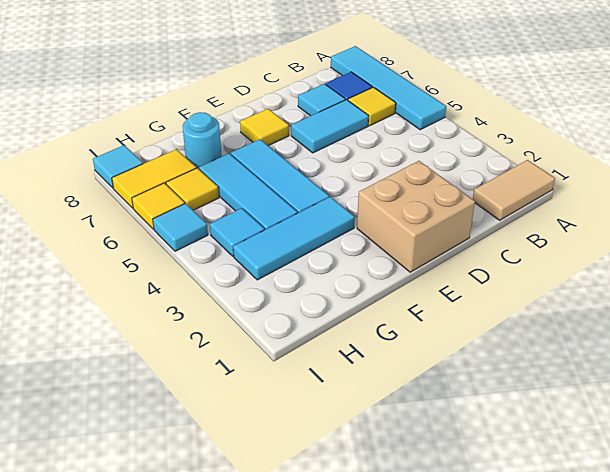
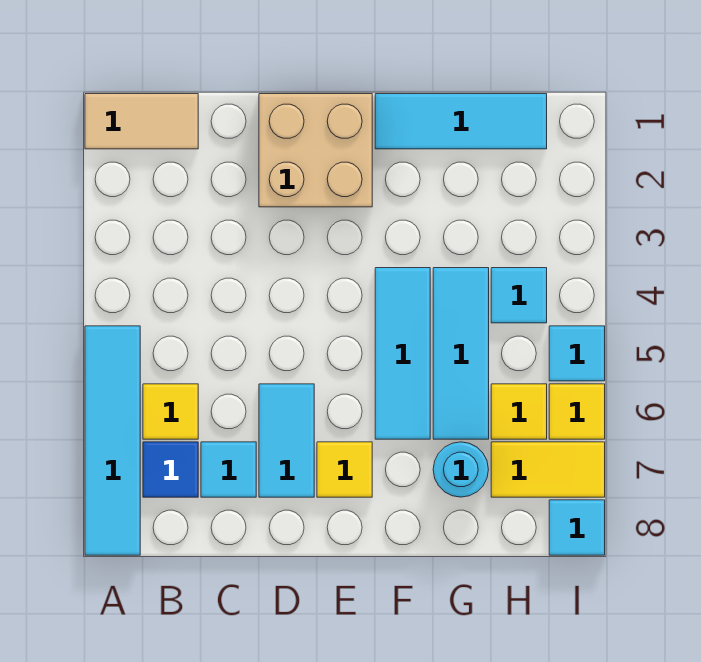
cyan tile C6:D6 level 1 -> cyan tile D6:D7 level 1
cyan tile F3:H3 level 1 -> cyan tile F1:H1 level 1

